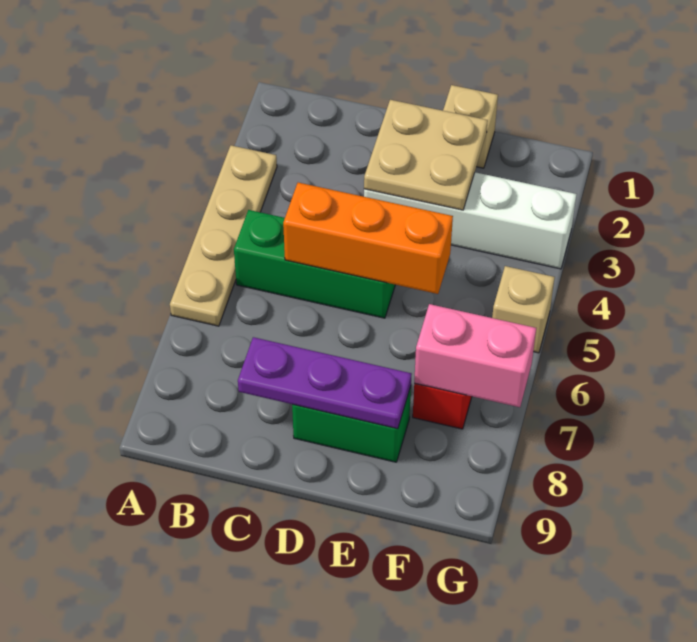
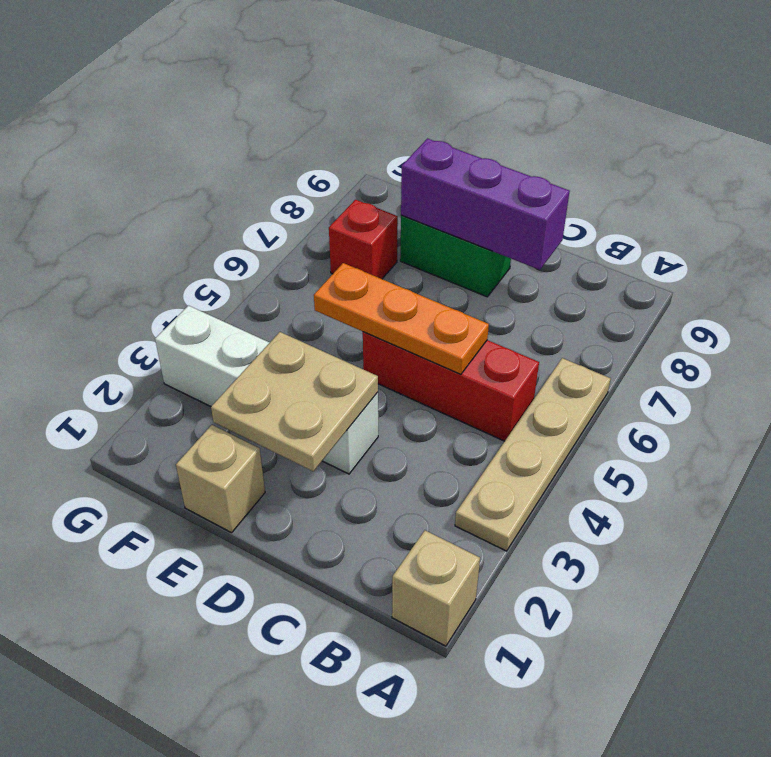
green brick B5:D5 level 1 -> red brick B5:D5 level 1
orange brick C5:E5 level 2 -> orange plate C5:E5 level 2
purple plate C8:E8 level 2 -> purple brick C8:E8 level 2
pink brick F7:G7 level 2 -> none
tan brick G5 level 1 -> tan brick A1 level 1

